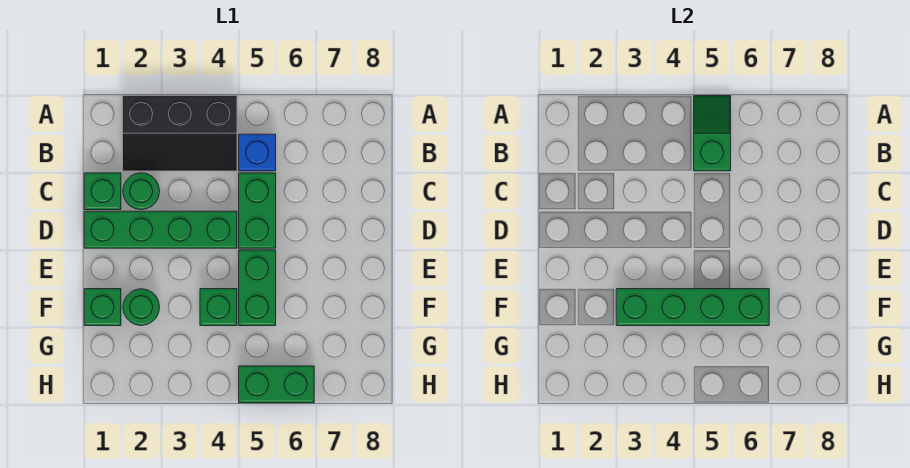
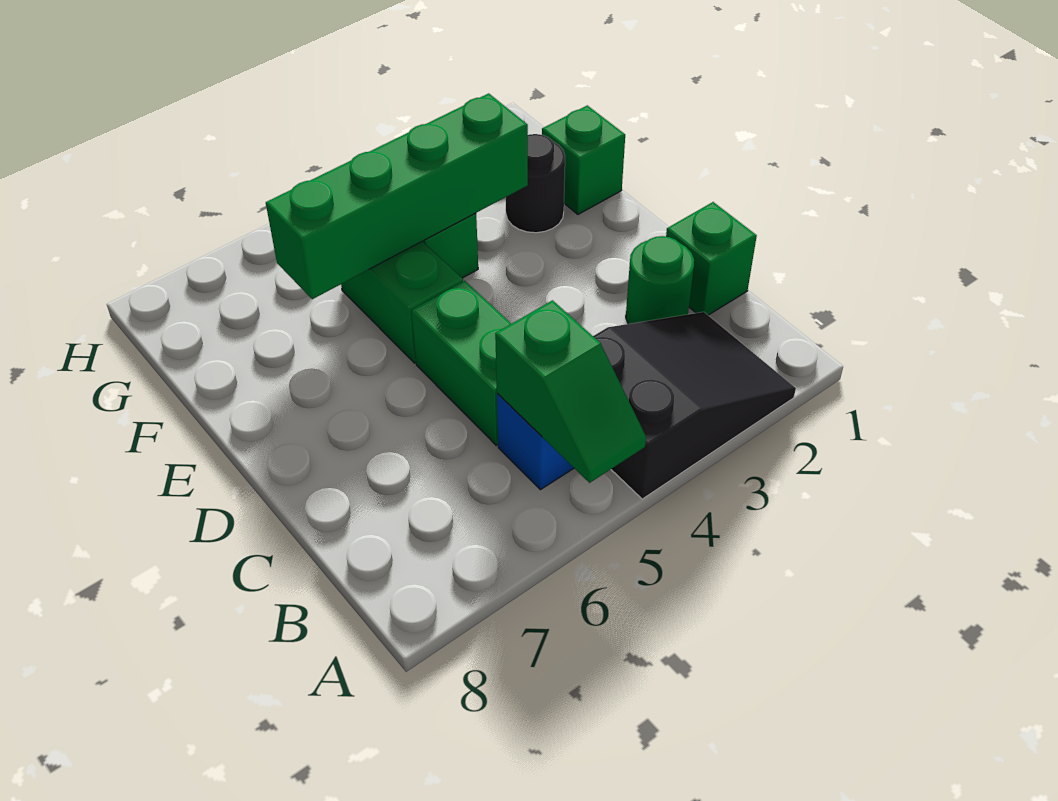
black slope A2:B4 level 1 top A -> black slope A2:B4 level 1 top 4
green brick D1:D4 level 1 -> none
green round brick F2 level 1 -> black round brick F2 level 1
green brick H5:H6 level 1 -> none

